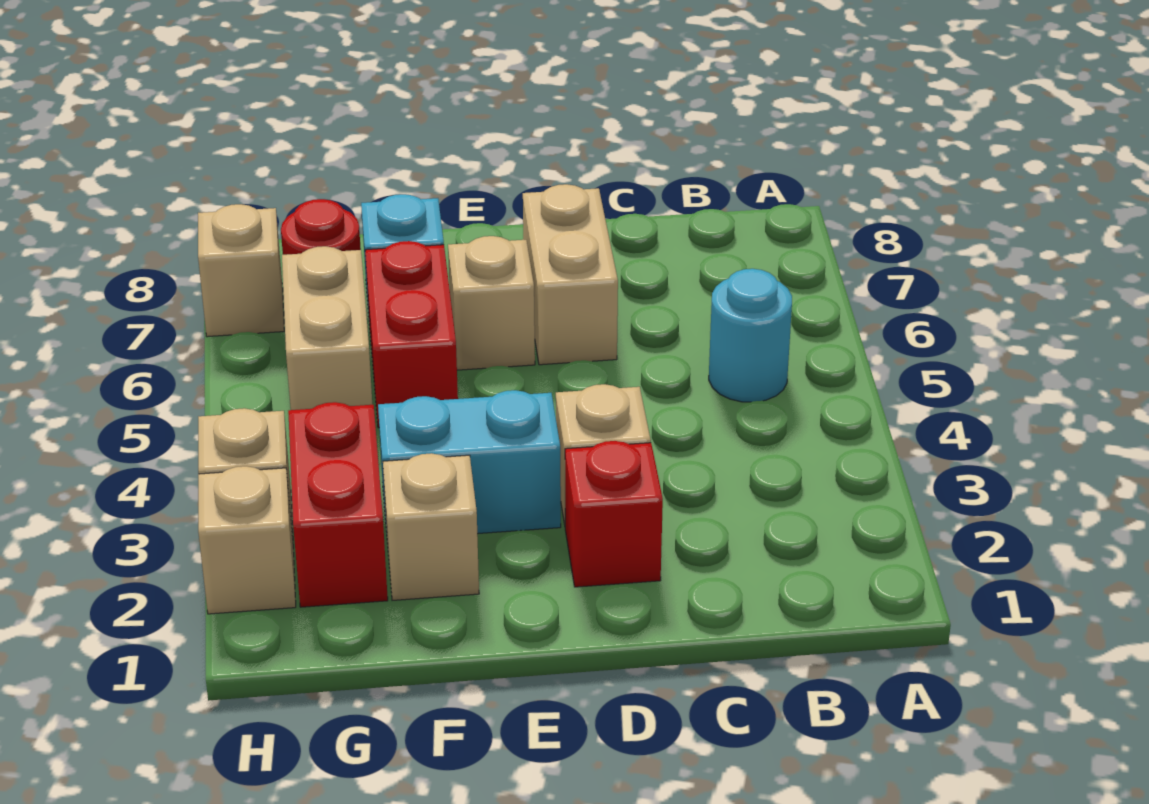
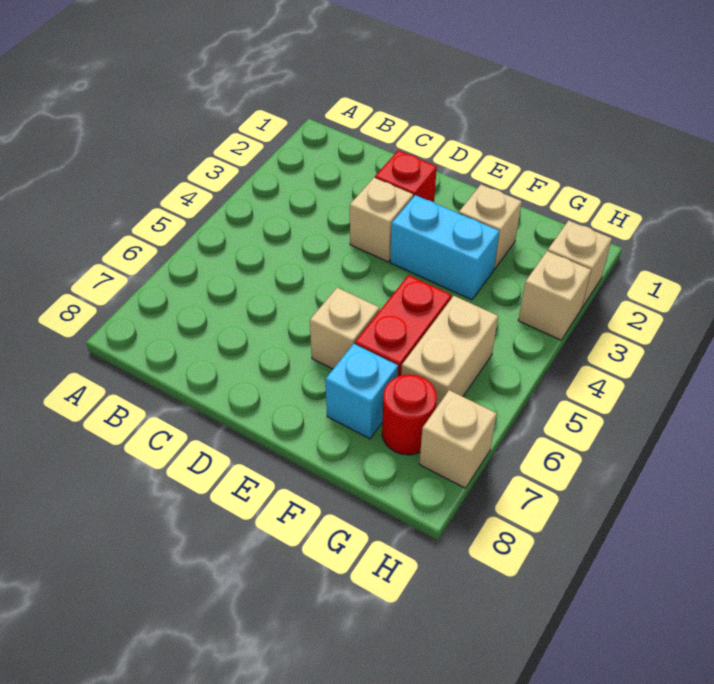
cyan round brick B5 level 1 -> none
tan brick D6:D7 level 1 -> none
red brick G2:G3 level 1 -> none

